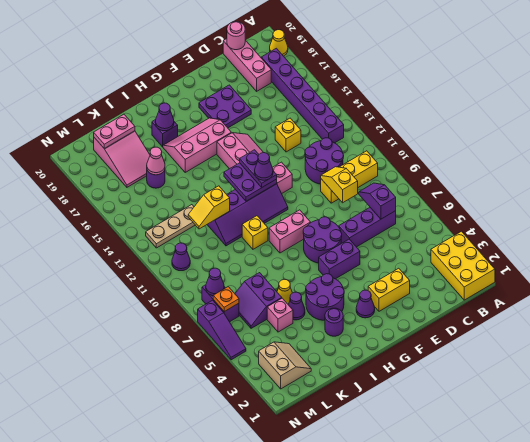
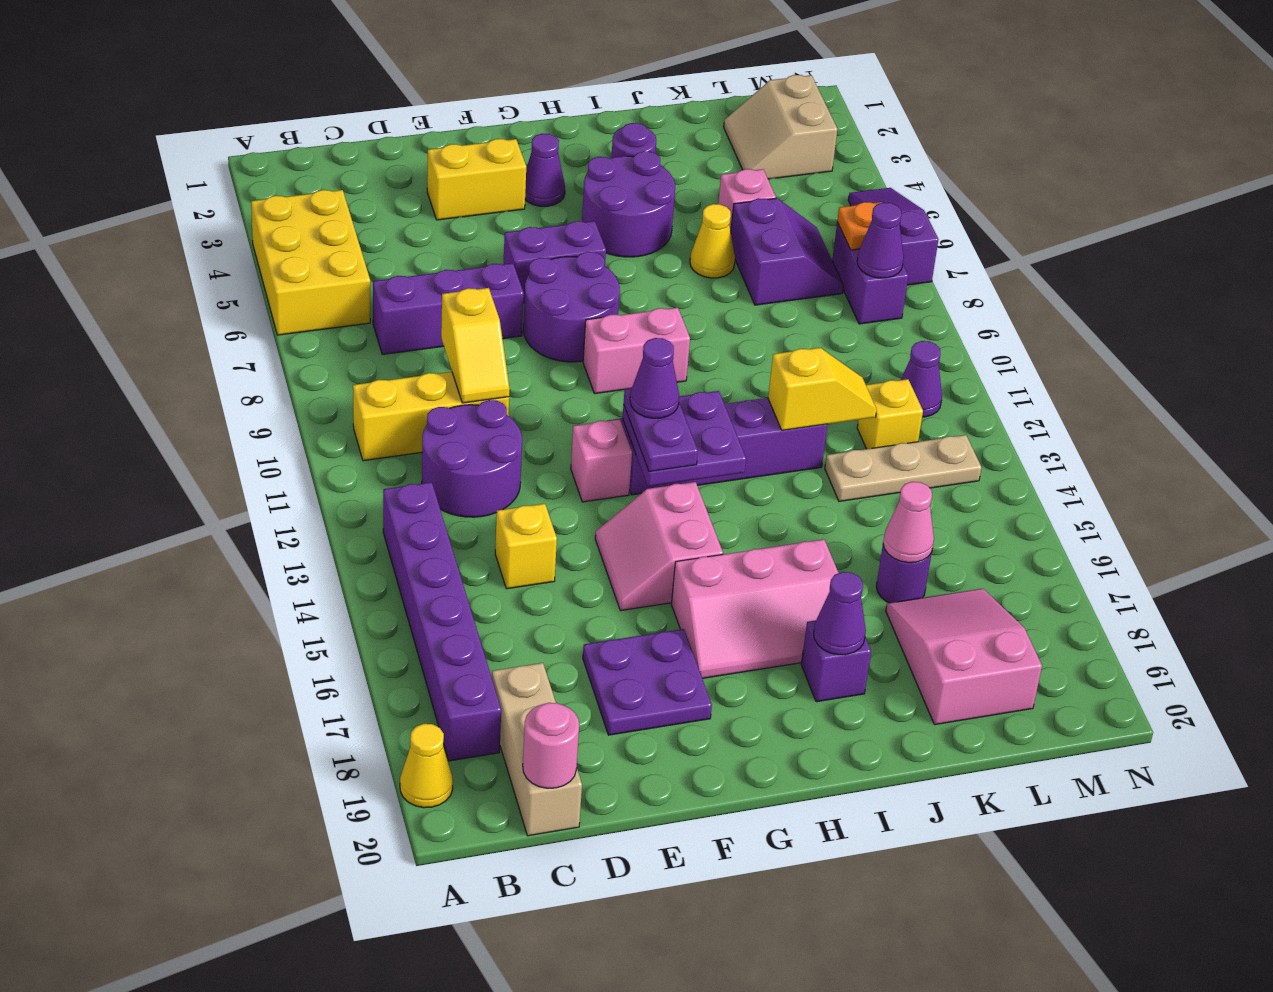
yellow brick A1:B3 level 1 -> yellow brick A4:B6 level 1
purple slope C7:C8 level 2 top 7 -> none
pink brick C18:C20 level 1 -> tan brick C18:C20 level 1
yellow brick I10 level 1 -> yellow brick L12 level 1
purple cone J5 level 1 -> none
pink plate K19:L19 level 2 -> none

